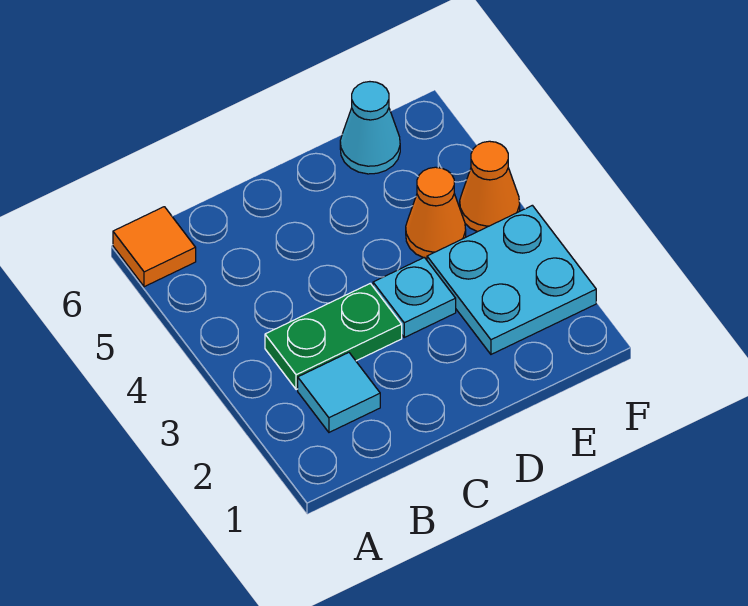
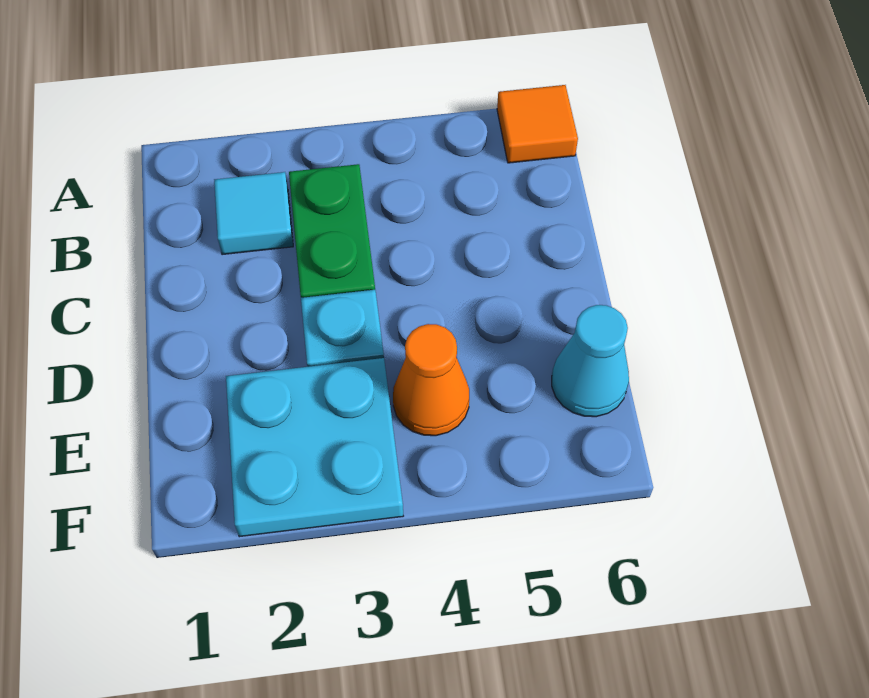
orange cone F4 level 1 -> none

